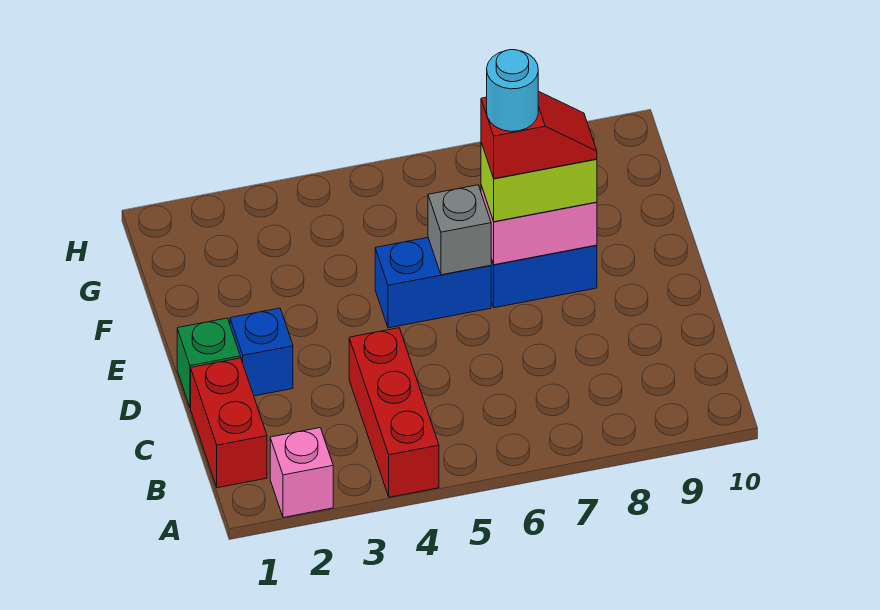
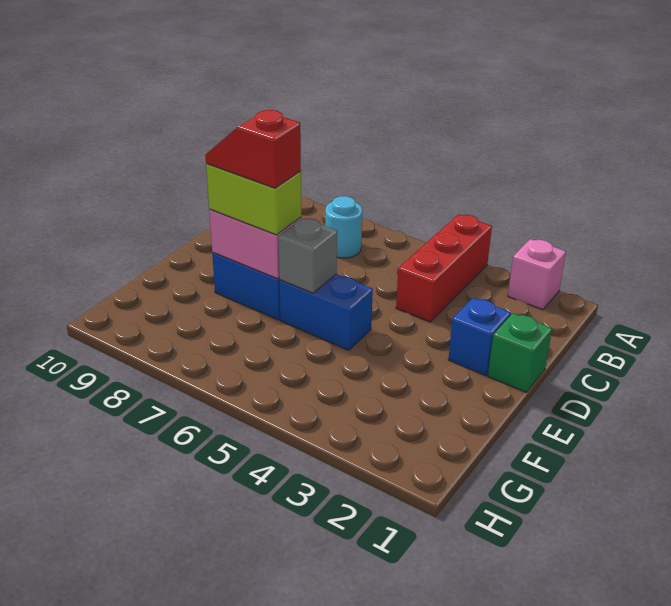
red brick B1:C1 level 1 -> none
cyan round brick E7 level 5 -> cyan round brick B7 level 1

